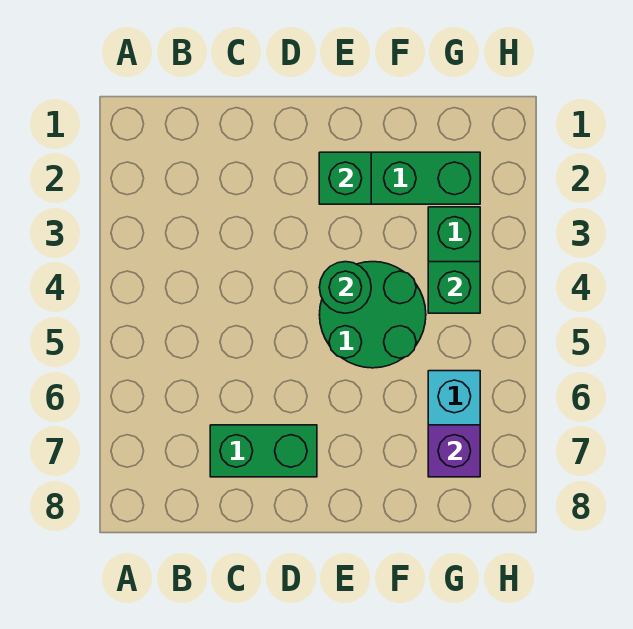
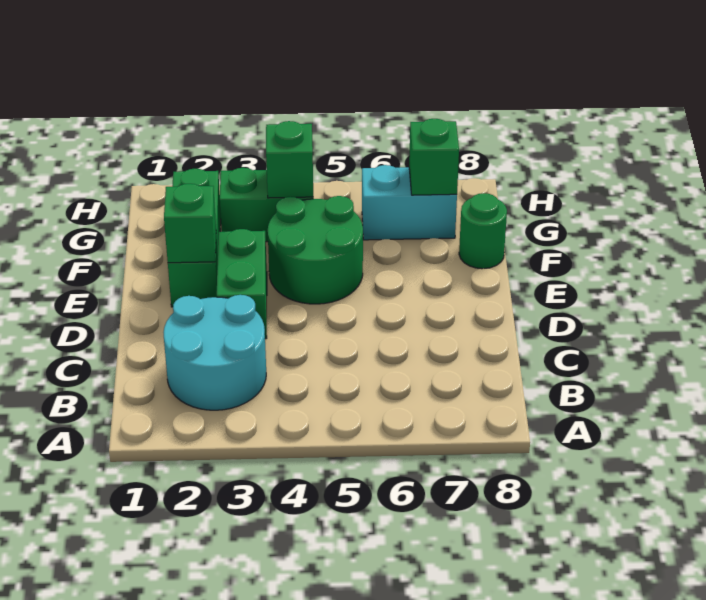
none -> cyan round brick B2:C3 level 1
green brick C7:D7 level 1 -> green brick D3:E3 level 1
green round brick E4 level 2 -> green round brick F8 level 1
purple brick G7 level 2 -> green brick G7 level 2

